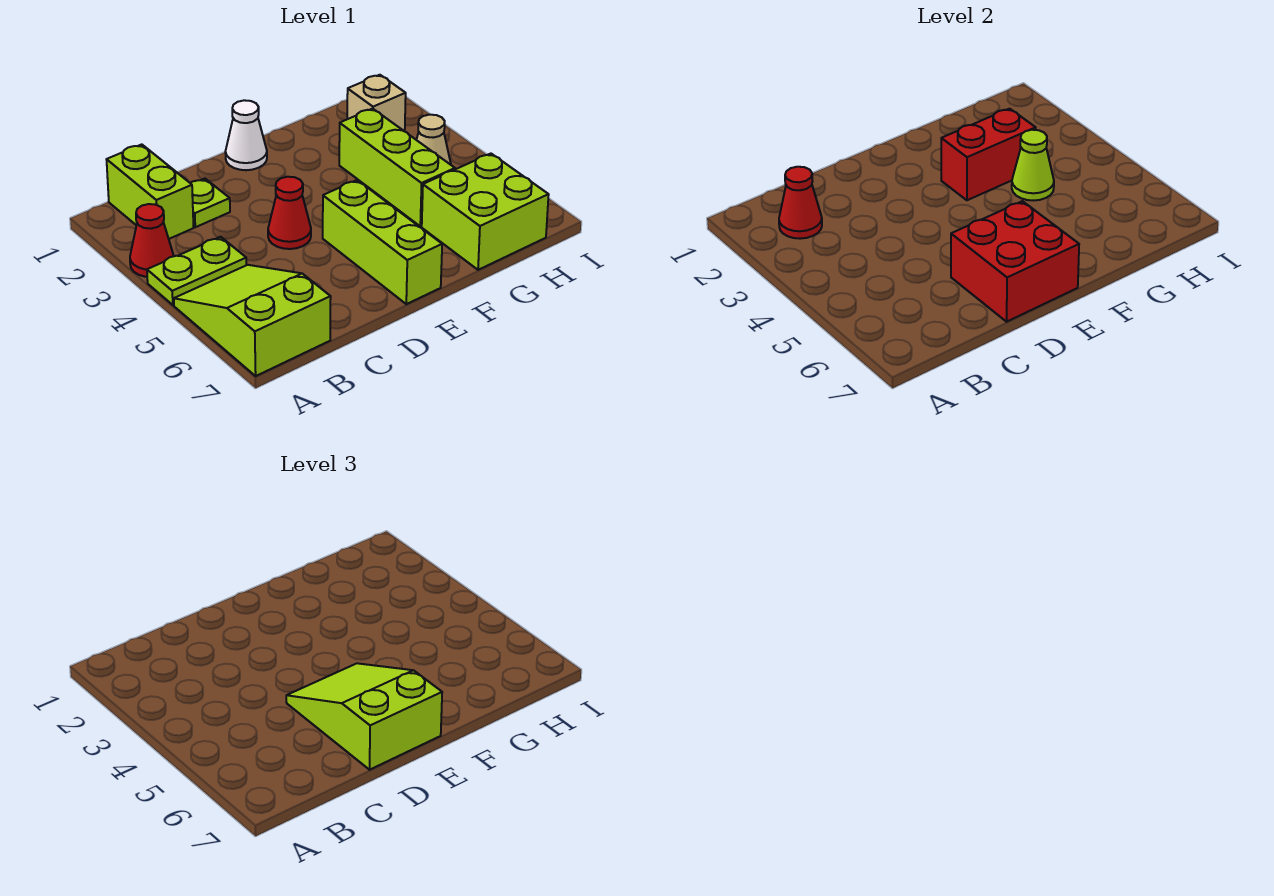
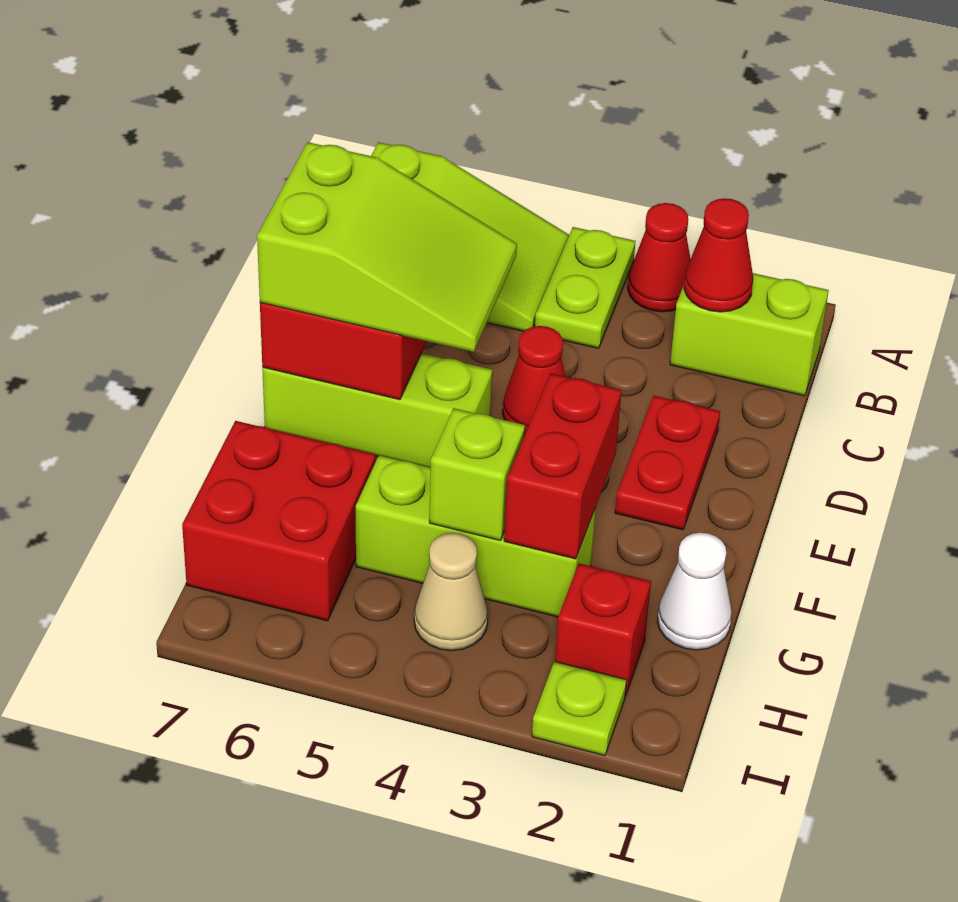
lime plate C2 level 1 -> lime plate I2 level 1
none -> red plate D2:E2 level 1
white cone E1 level 1 -> white cone G1 level 1
lime cone G4 level 2 -> lime brick G4 level 2
lime brick G6:H7 level 1 -> red brick G6:H7 level 1
tan brick H2 level 1 -> red brick H2 level 1

